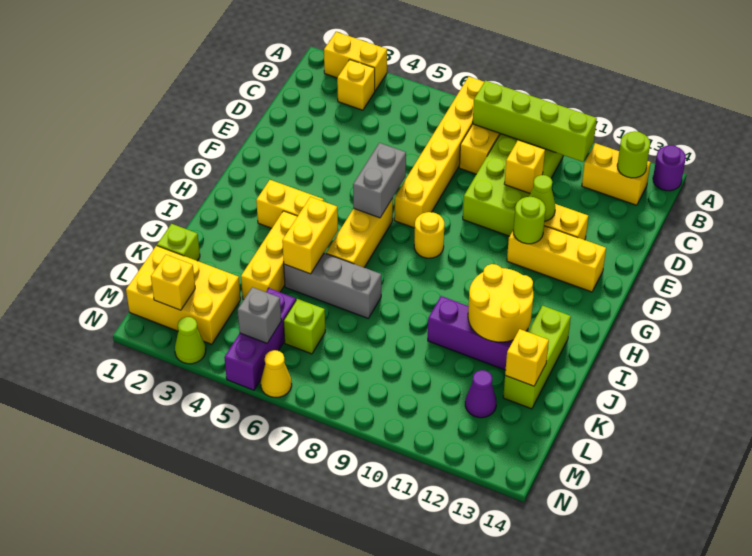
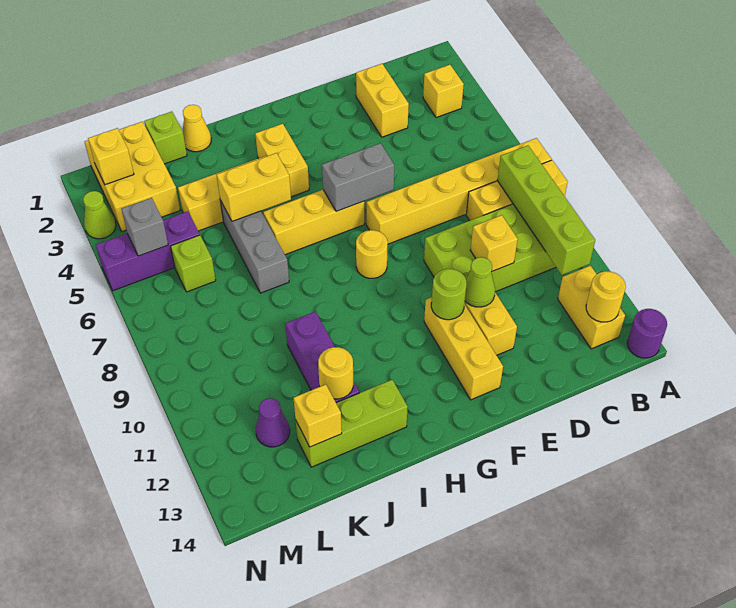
yellow brick A2:A3 level 1 -> yellow brick D2:D3 level 1
lime round brick B13 level 2 -> yellow round brick B13 level 2
yellow round brick I11:J12 level 2 -> yellow round brick J12 level 2
yellow cone N6 level 1 -> yellow cone J1 level 1

